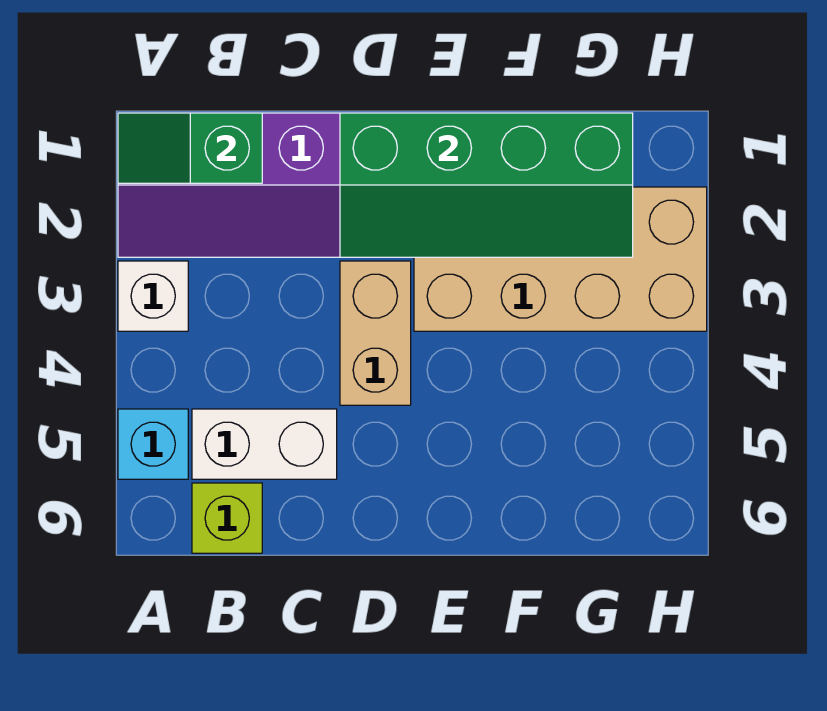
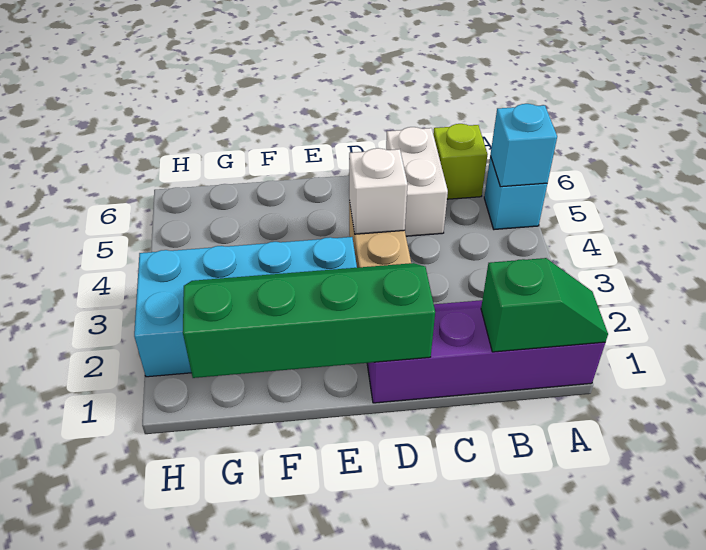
white brick A3 level 1 -> white brick D4 level 2
none -> cyan brick A5 level 2
white brick B5:C5 level 1 -> white brick C5:C6 level 1
tan brick E2:H3 level 1 -> cyan brick E2:H3 level 1

